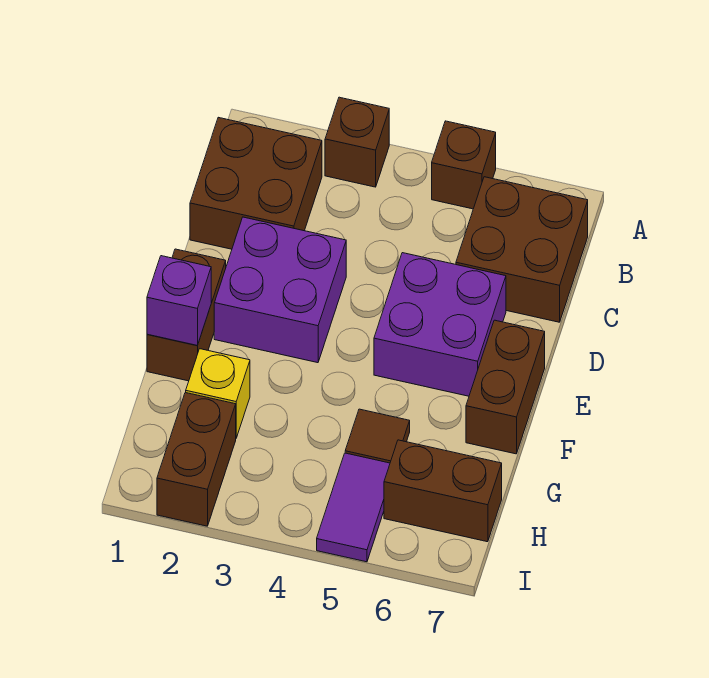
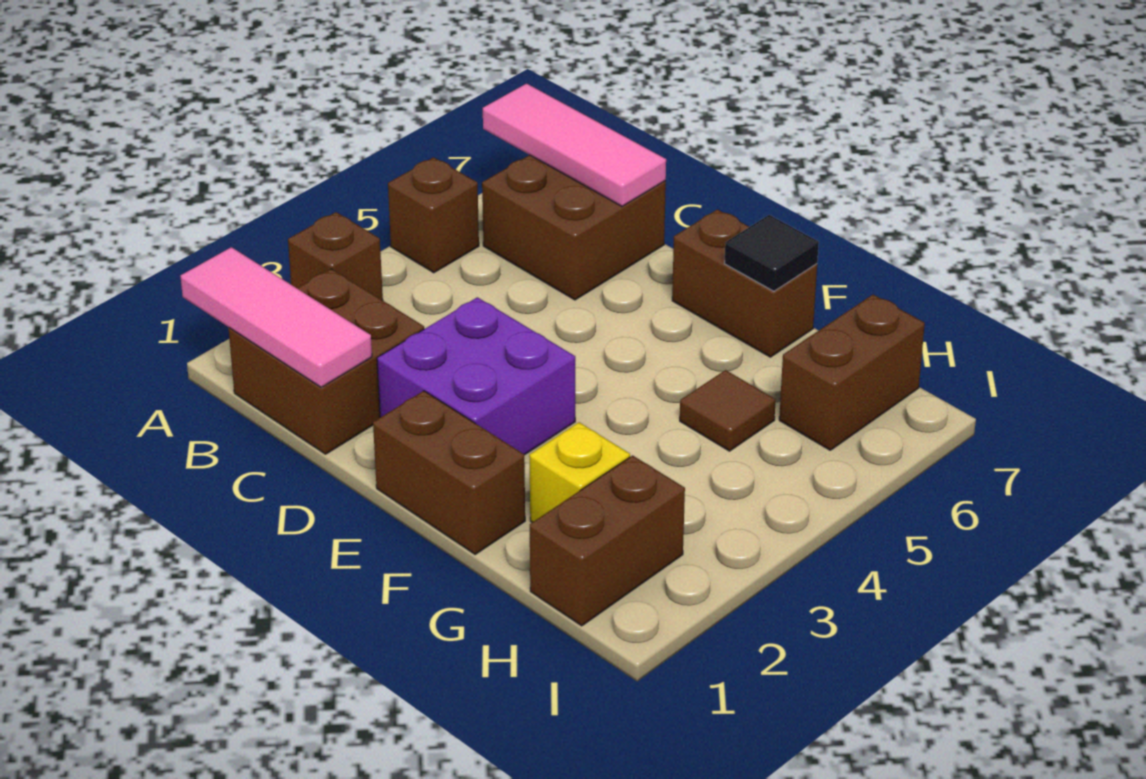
none -> pink tile A1:C1 level 2
none -> pink tile A7:C7 level 2
purple brick D5:E6 level 1 -> none
purple brick F1 level 2 -> none
none -> black tile F7 level 2
brown brick H2:I2 level 1 -> brown brick H1:H2 level 1
purple tile H5:I5 level 1 -> none

